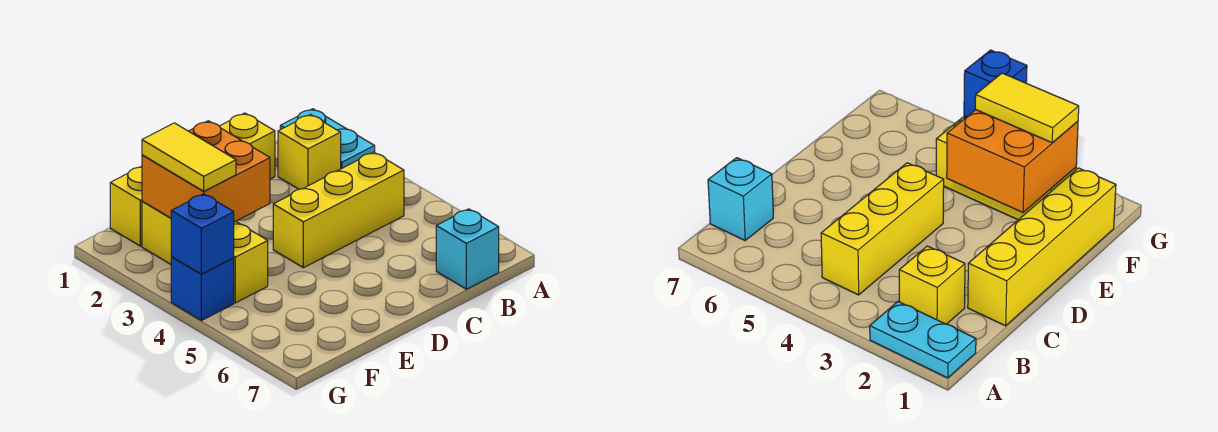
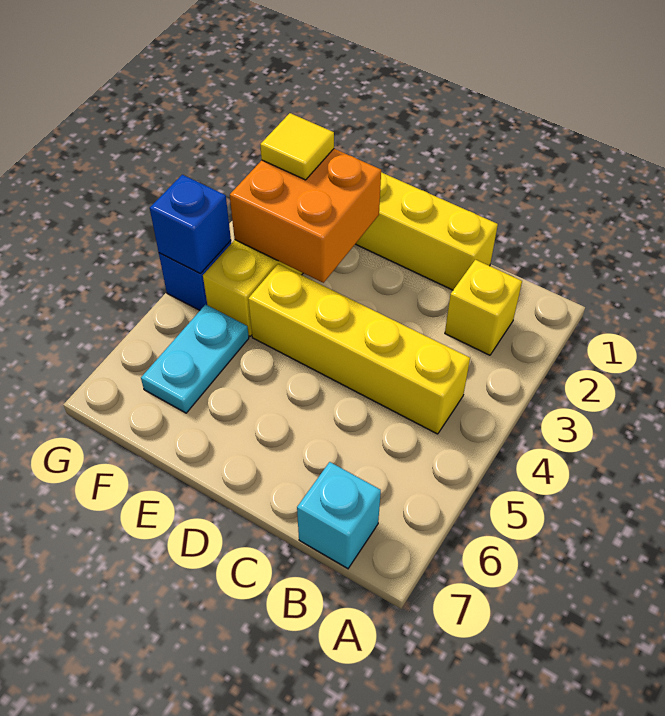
cyan plate A1:A2 level 1 -> cyan plate F5:F6 level 1
yellow brick B4:D4 level 1 -> yellow brick B4:E4 level 1
yellow tile F2:F3 level 3 -> yellow tile F2 level 3

